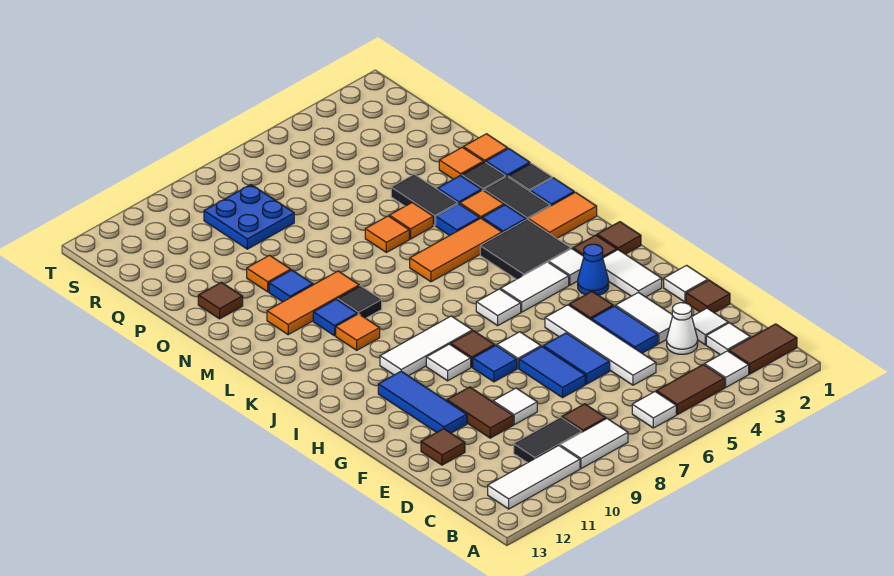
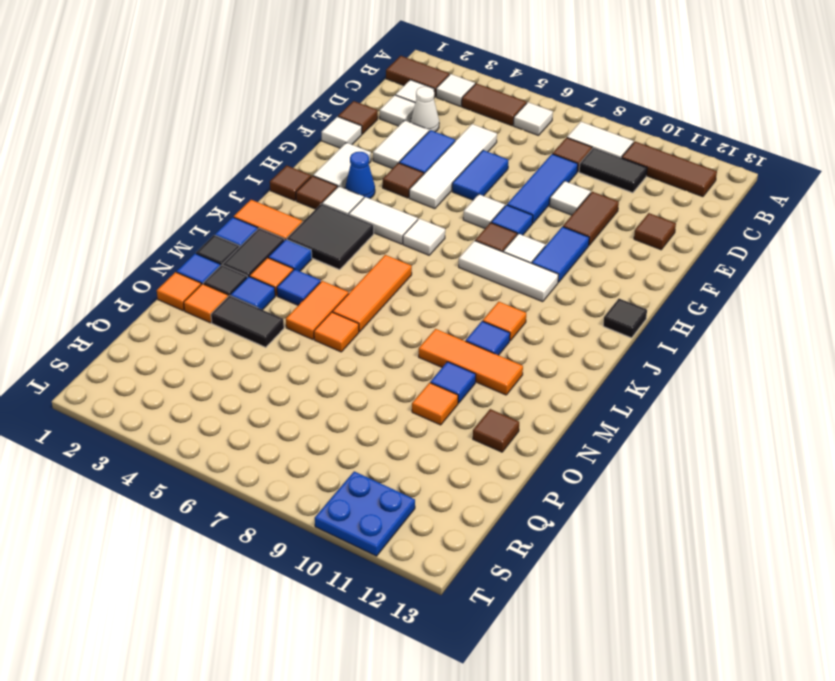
white tile B10:B12 level 1 -> brown tile B10:B12 level 1
blue tile E7:F7 level 1 -> blue tile G10:H10 level 1
blue tile F11:H11 level 1 -> blue tile D8:F8 level 1
orange tile L4:L6 level 1 -> orange tile K6:M6 level 1
black tile L9 level 1 -> black tile I13 level 1
black tile N4:O4 level 1 -> black tile O3:O4 level 1
orange tile N5 level 1 -> orange tile M5:N5 level 1
blue plate Q8:R9 level 1 -> blue plate S10:T11 level 1

